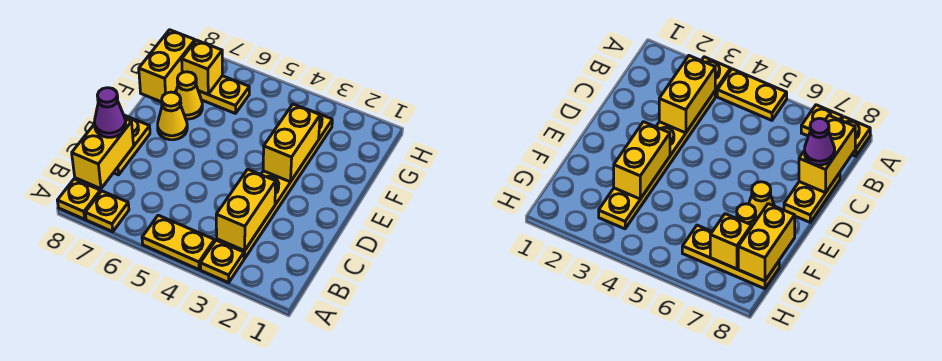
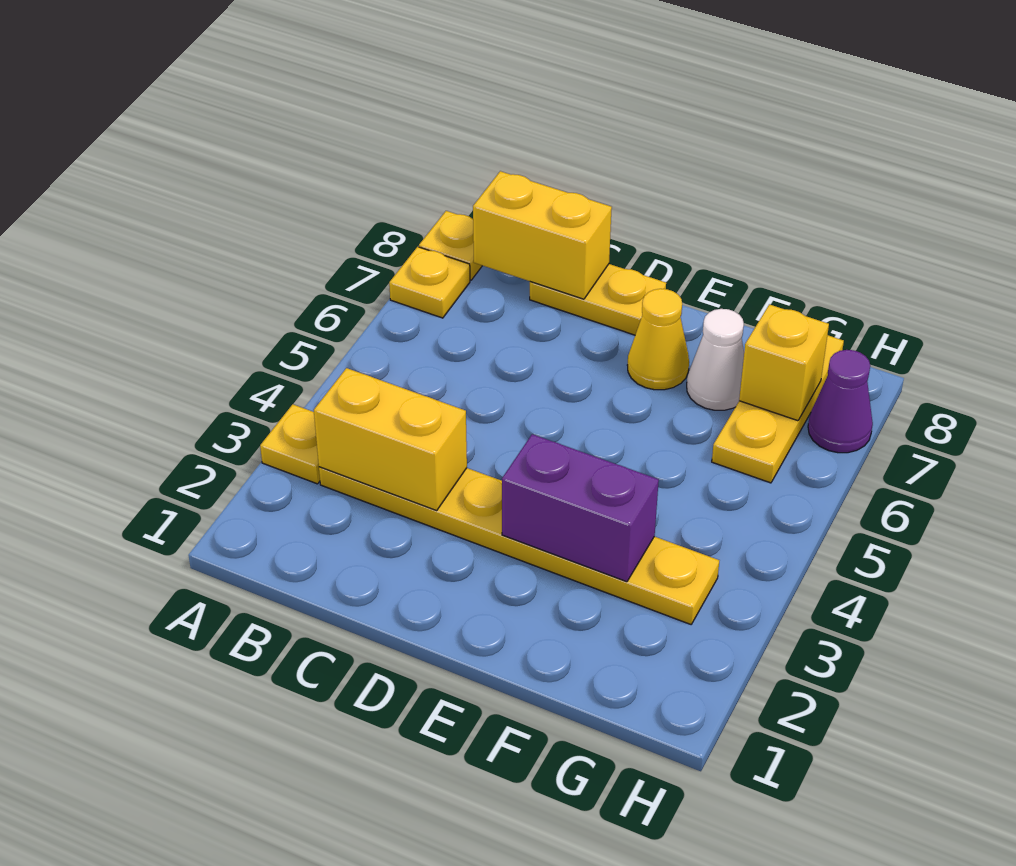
yellow plate A4:A5 level 1 -> none
purple cone C8 level 3 -> purple cone H7 level 1
yellow brick E3:F3 level 2 -> purple brick E3:F3 level 2
yellow cone F7 level 1 -> white cone F7 level 1
yellow brick F8:G8 level 2 -> none

